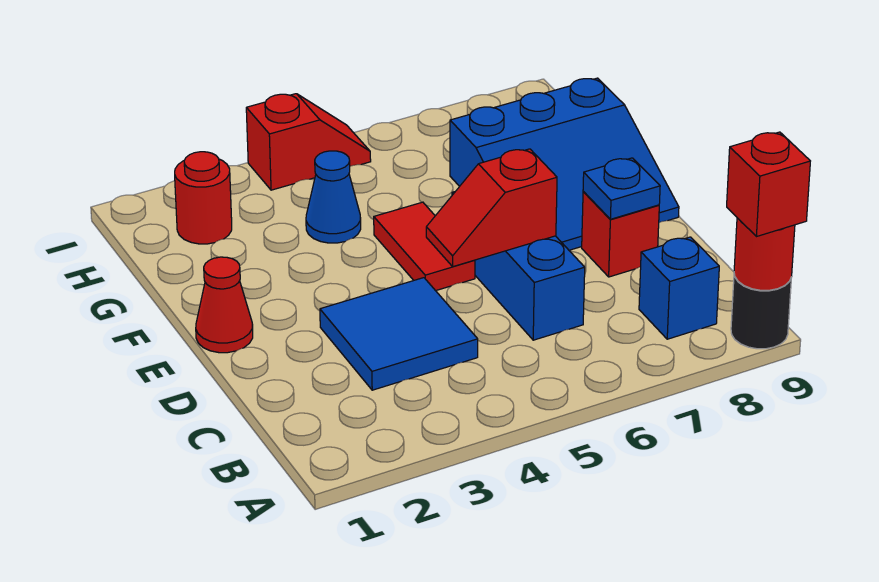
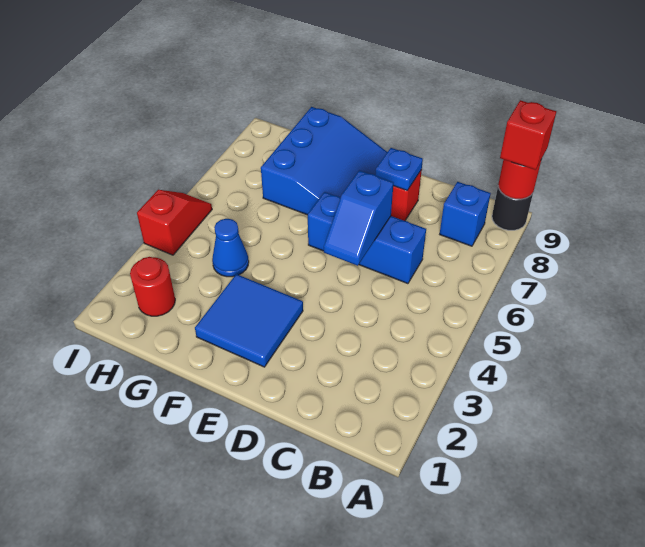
blue tile C3:D4 level 1 -> blue tile E2:F3 level 1
red slope D5:D6 level 2 top 6 -> blue slope D5:D6 level 2 top 6
red cone E1 level 1 -> none
red tile E5:F5 level 1 -> none

